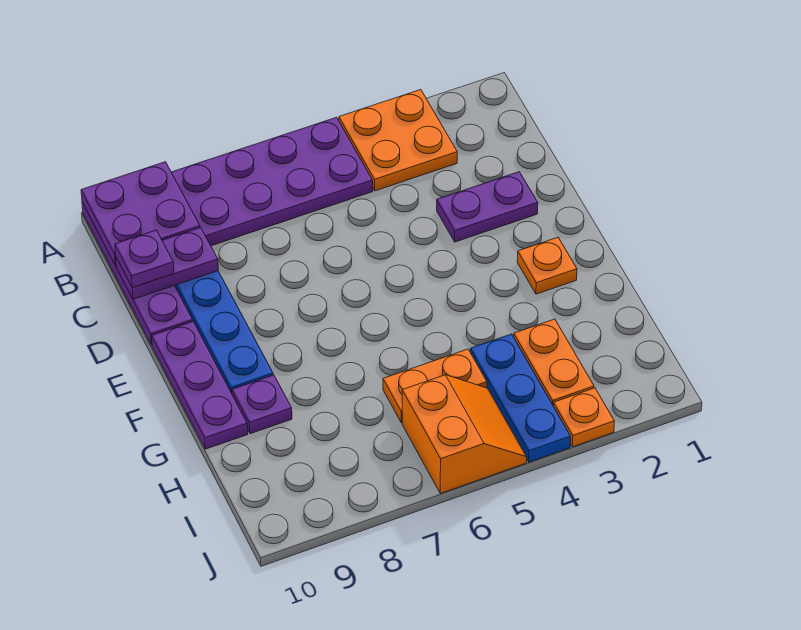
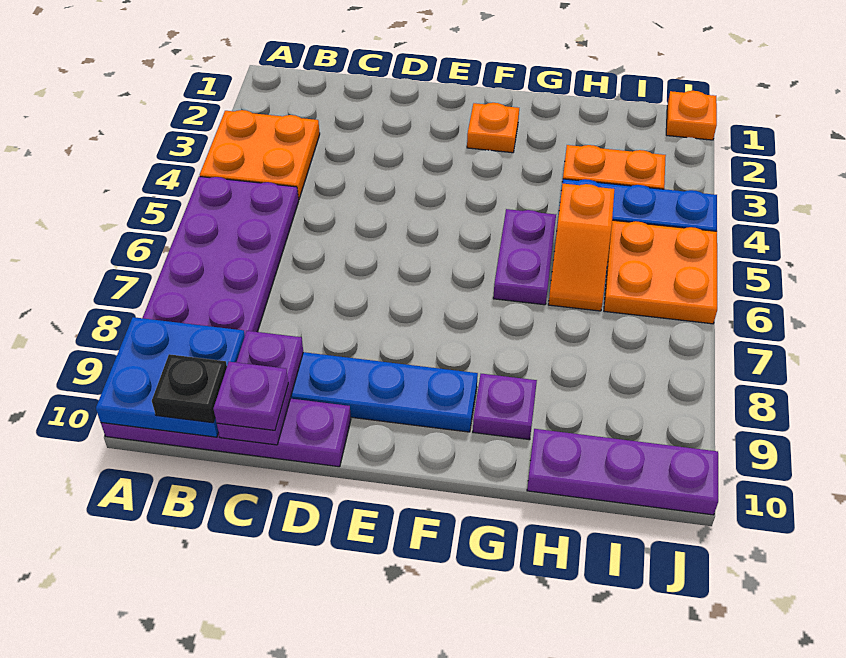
purple plate A9:B10 level 2 -> blue plate A9:B10 level 2
none -> black plate B10 level 3
purple plate D2:D3 level 1 -> purple plate G5:G6 level 1
purple plate E10:G10 level 1 -> purple plate H10:J10 level 1
orange plate H5:H6 level 1 -> orange slope H5:H6 level 1 top 5
orange slope I5:J6 level 1 top 6 -> orange plate I5:J6 level 1
orange plate J3 level 1 -> orange plate J1 level 1

